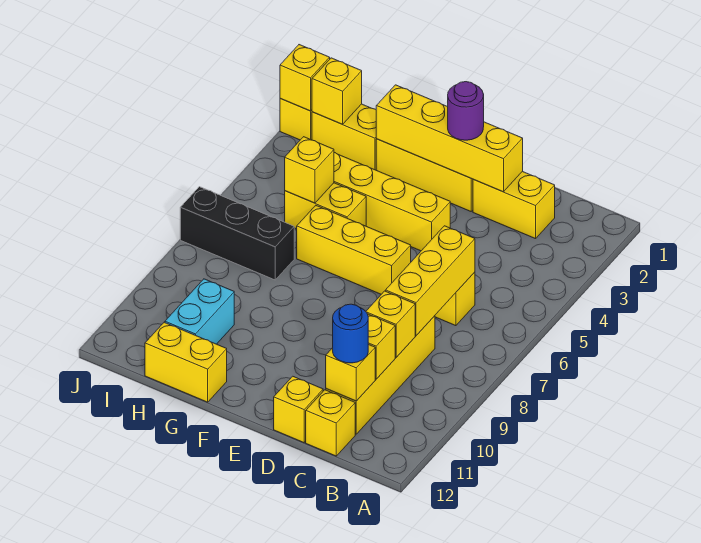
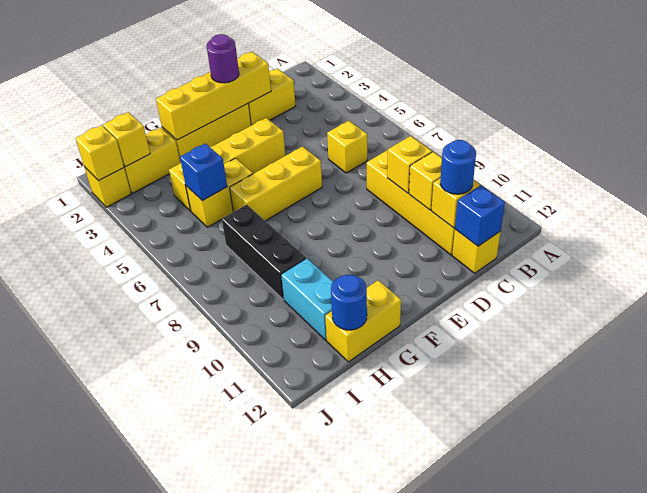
yellow brick C6:C8 level 2 -> none
none -> blue brick C12 level 2
yellow brick D12 level 1 -> none
yellow brick H5 level 2 -> blue brick H5 level 2
black brick H7:J7 level 1 -> black brick H7:H9 level 1
none -> blue round brick H12 level 2

